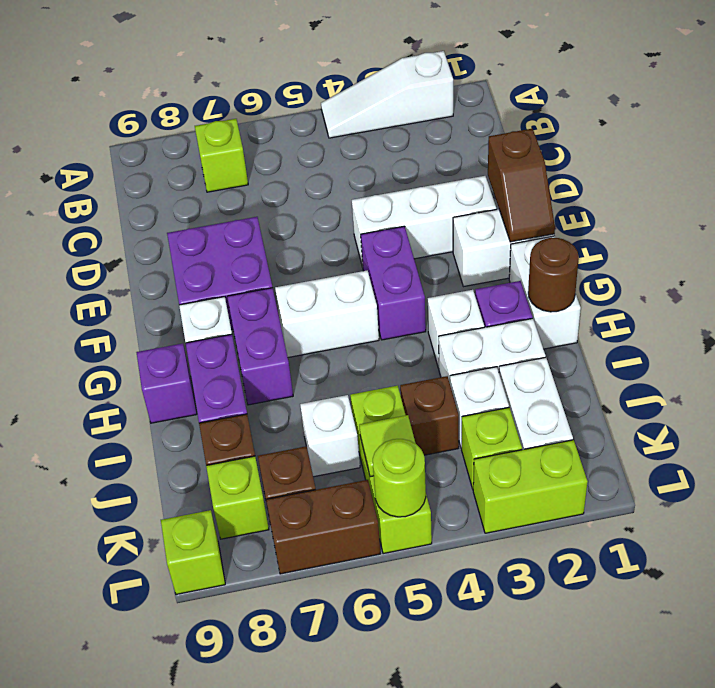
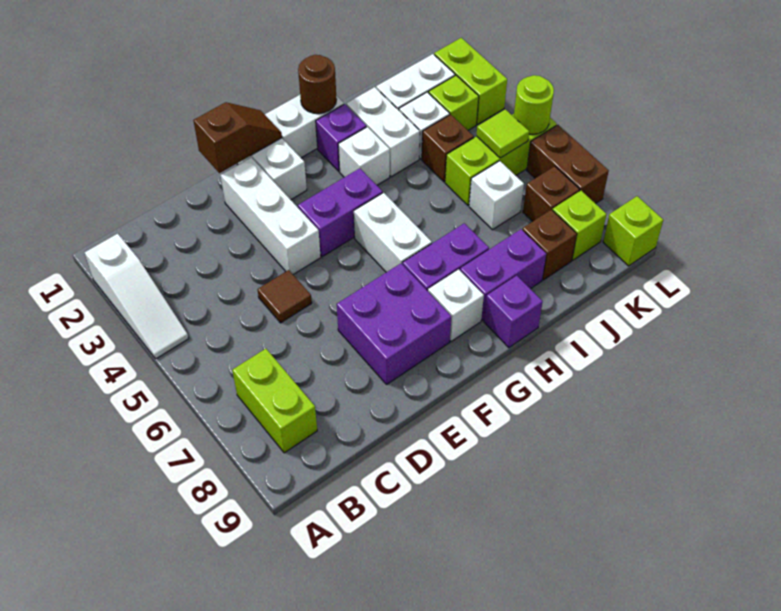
lime brick B7 level 1 -> lime brick B7:B8 level 1
none -> brown tile D5 level 1

